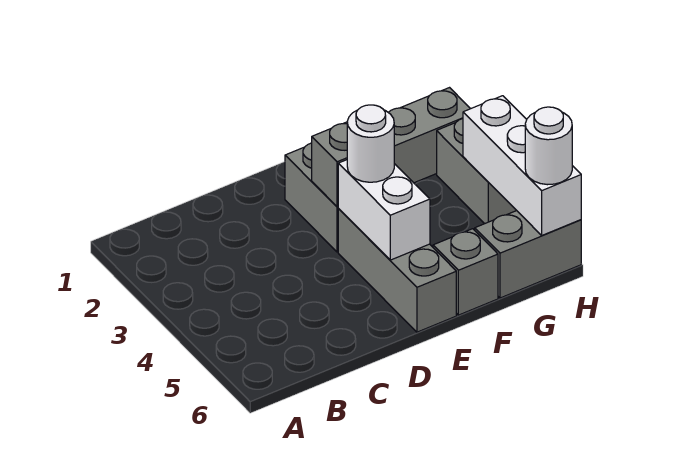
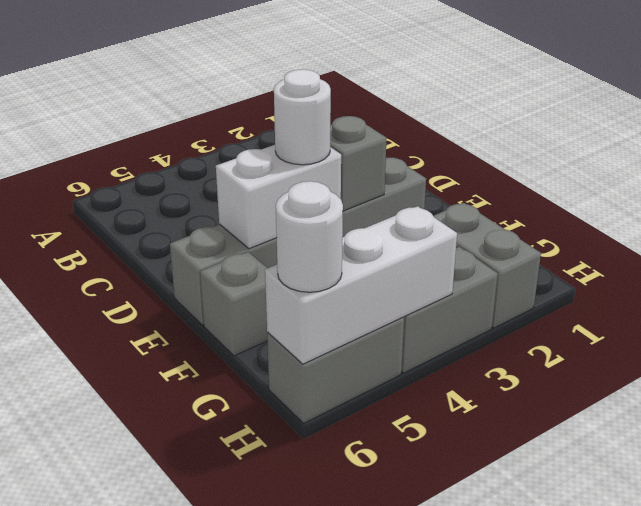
grey brick G6:H6 level 1 -> grey brick H5:H6 level 1

